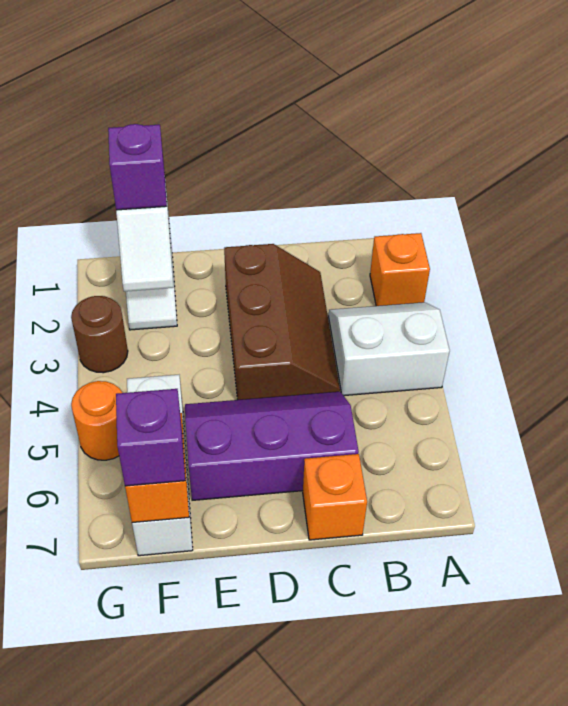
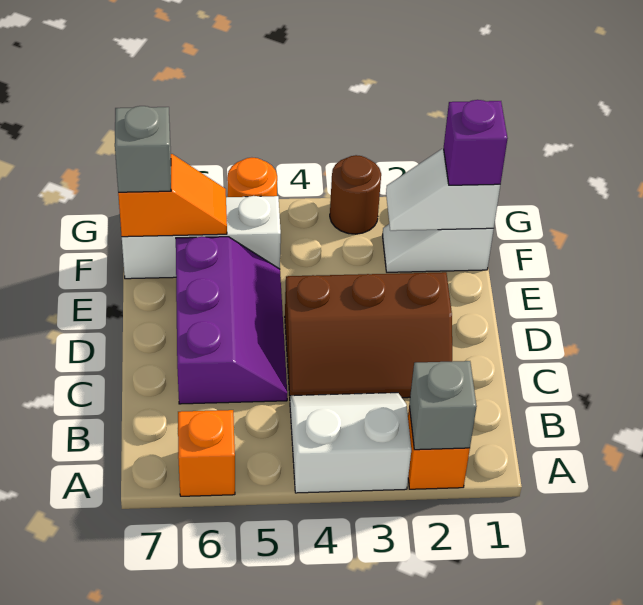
none -> grey brick A2 level 2
white slope A3:B4 level 1 top 4 -> white slope A3:B4 level 1 top A
orange brick C7 level 1 -> orange brick A6 level 1
purple brick F7 level 3 -> grey brick F7 level 3

